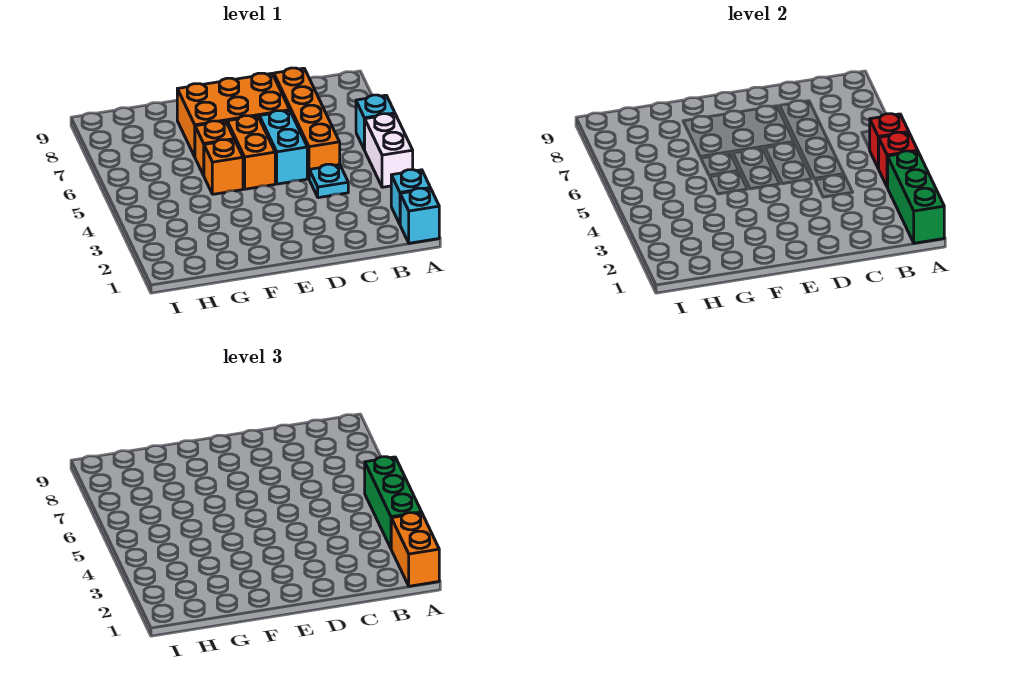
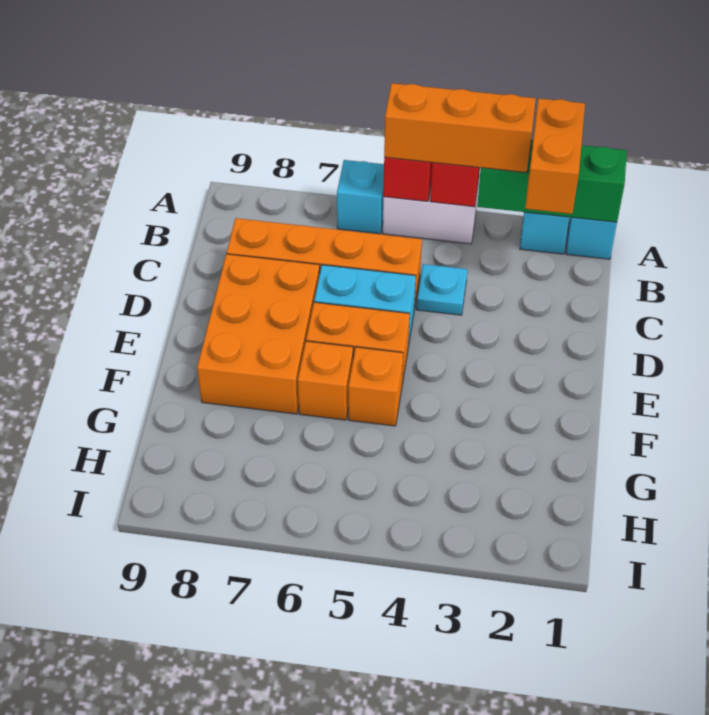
orange brick A1:A2 level 3 -> orange brick A2:B2 level 3
green brick A3:A5 level 3 -> orange brick A3:A5 level 3

